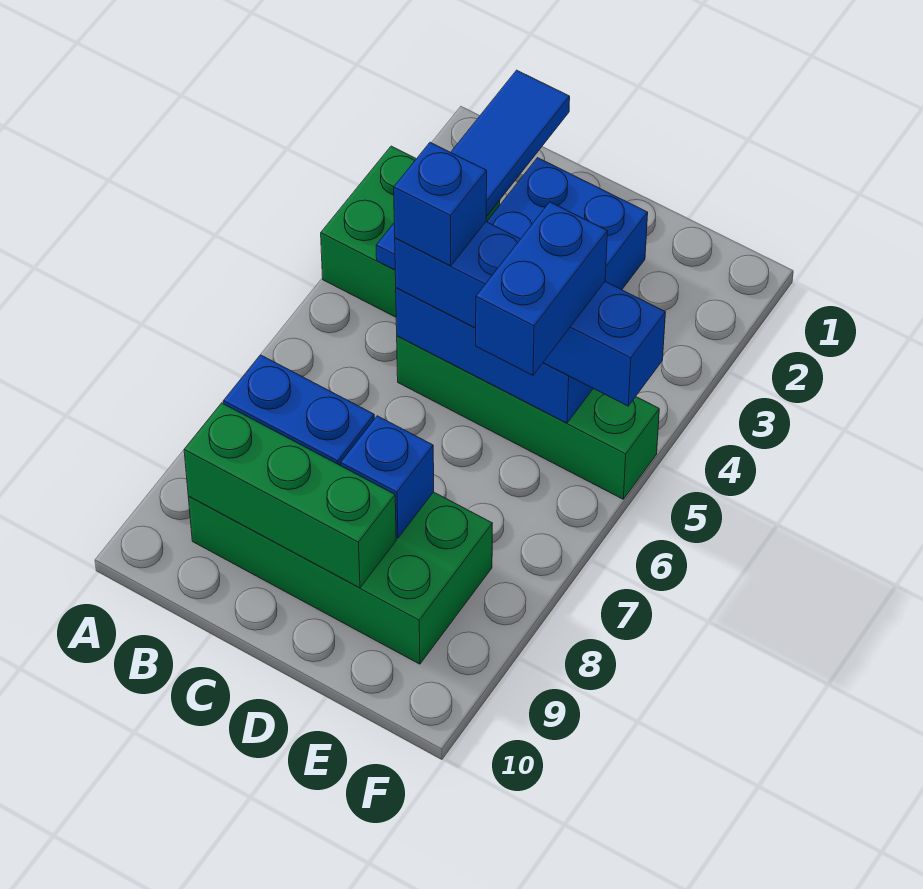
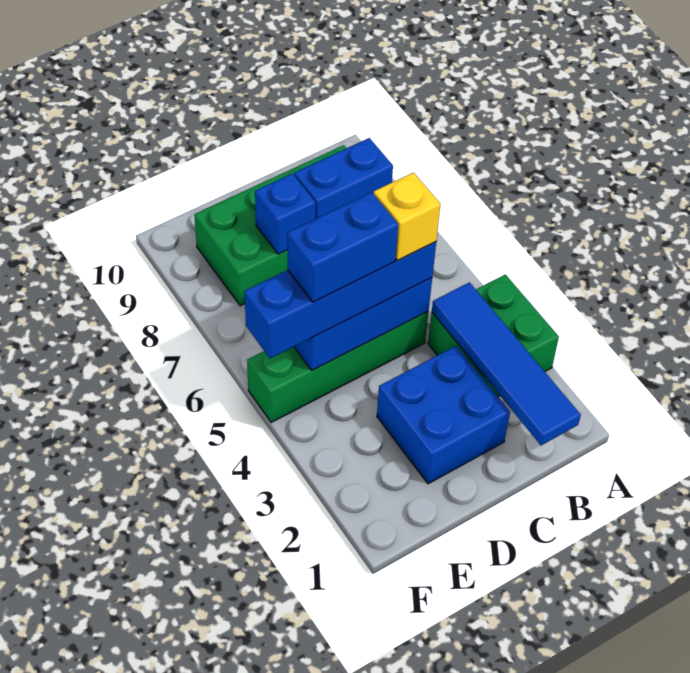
green brick B9:D9 level 2 -> none
blue brick C5 level 4 -> yellow brick C5 level 4
blue brick E5:E6 level 4 -> blue brick D5:E5 level 4

